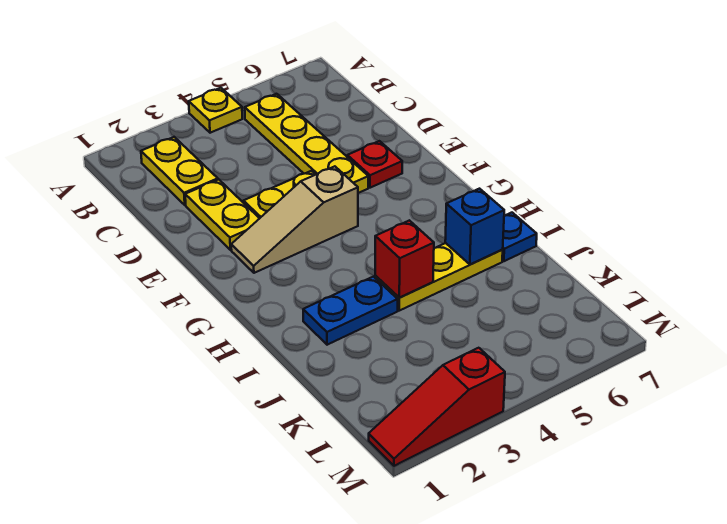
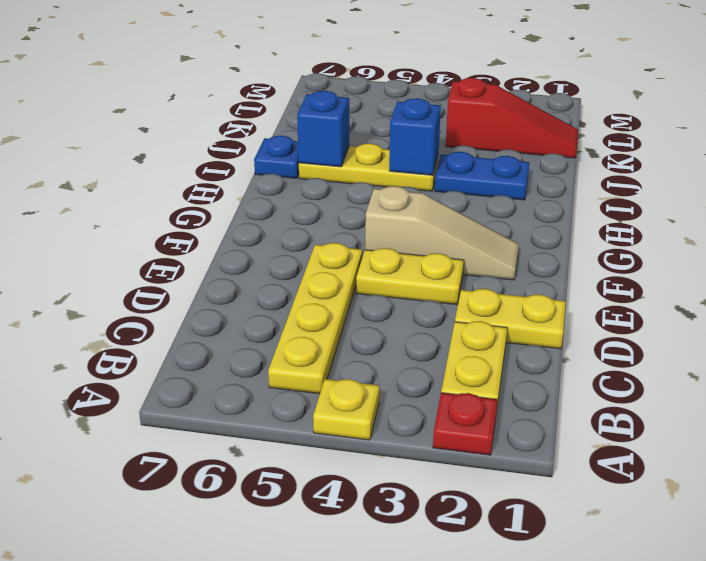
yellow plate D2:E2 level 1 -> yellow plate D1:D2 level 1
red plate E6 level 1 -> red plate A2 level 1
red brick I4 level 2 -> blue brick I4 level 2
red slope M1:M3 level 1 top 3 -> red slope K1:K3 level 1 top 3

